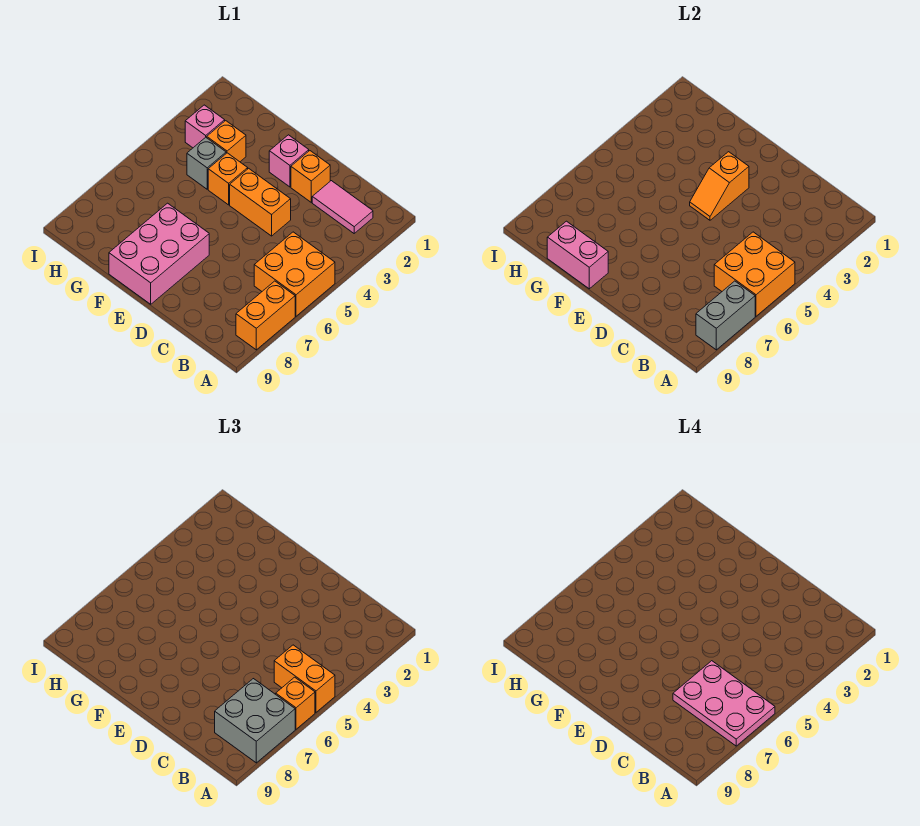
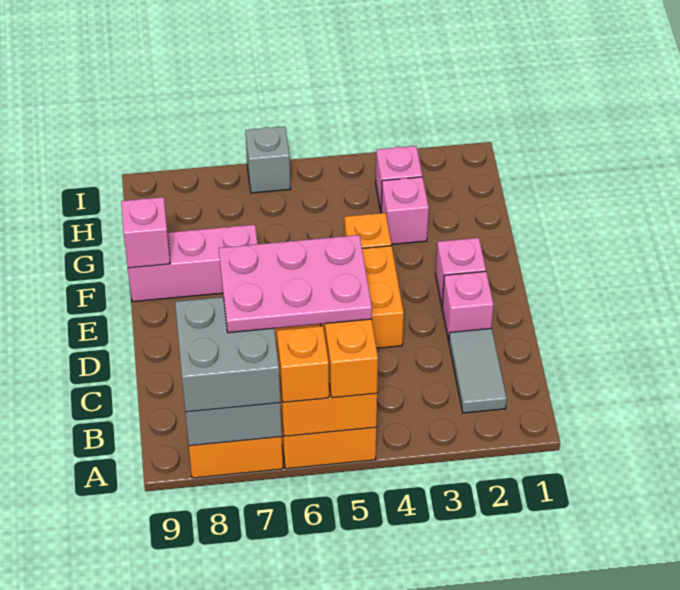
pink plate A6:C7 level 4 -> pink plate B5:C7 level 4
pink tile B2:C2 level 1 -> grey tile B2:C2 level 1
orange brick D2 level 1 -> pink brick D2 level 1
orange slope E3:E4 level 2 top 3 -> none
pink brick E7:F9 level 1 -> pink brick F7:F9 level 1
pink brick F9:G9 level 2 -> pink brick F9 level 2
orange brick G3 level 1 -> pink brick G3 level 1
grey brick G4 level 1 -> grey brick I6 level 1

